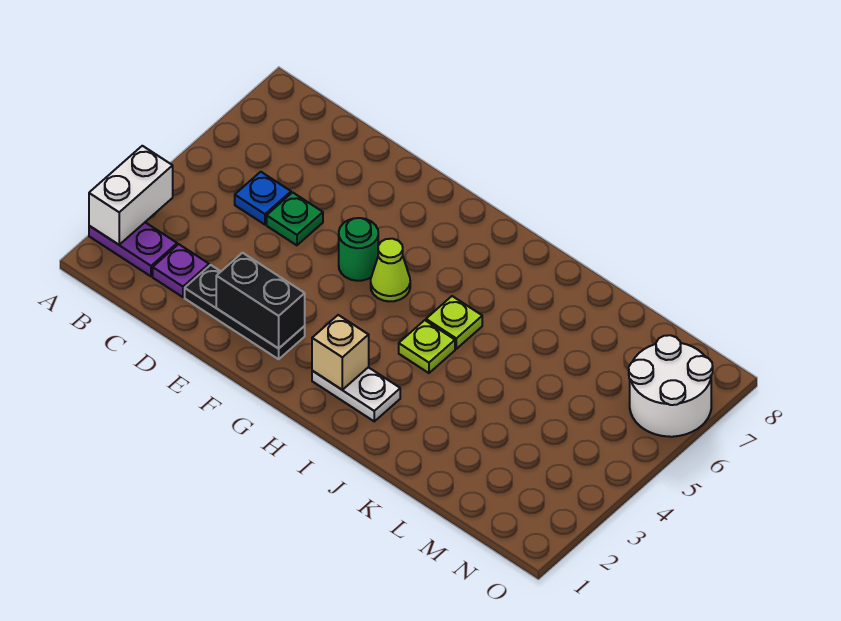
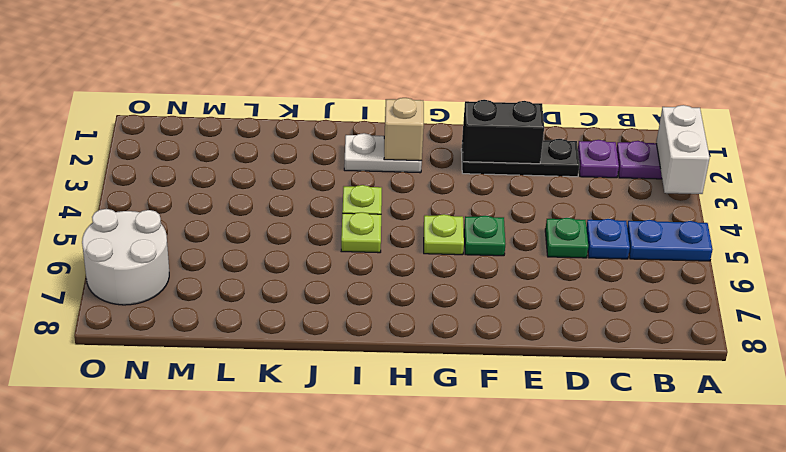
none -> blue plate A5:B5 level 1
green round brick F5 level 1 -> green plate F5 level 1
lime cone G5 level 1 -> lime plate G5 level 1

